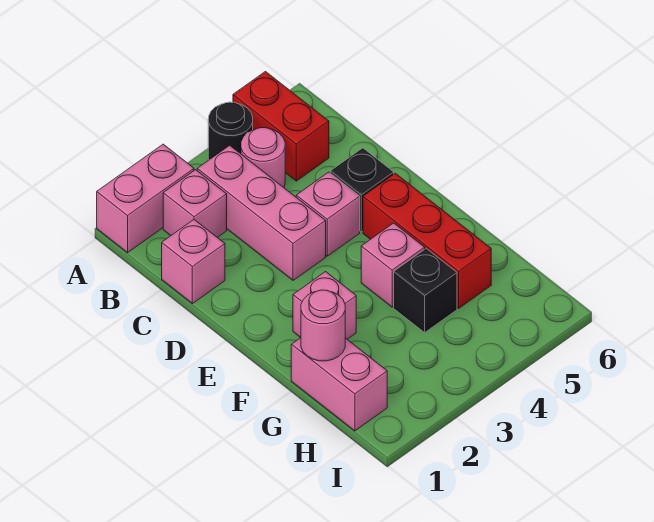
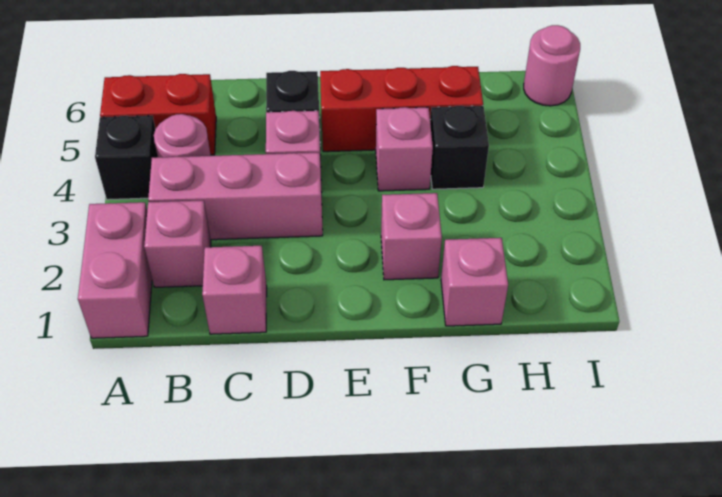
black round brick A4 level 1 -> black brick A4 level 1
pink brick G1:H1 level 1 -> pink brick G1 level 1
pink round brick G1 level 2 -> pink round brick I6 level 1

